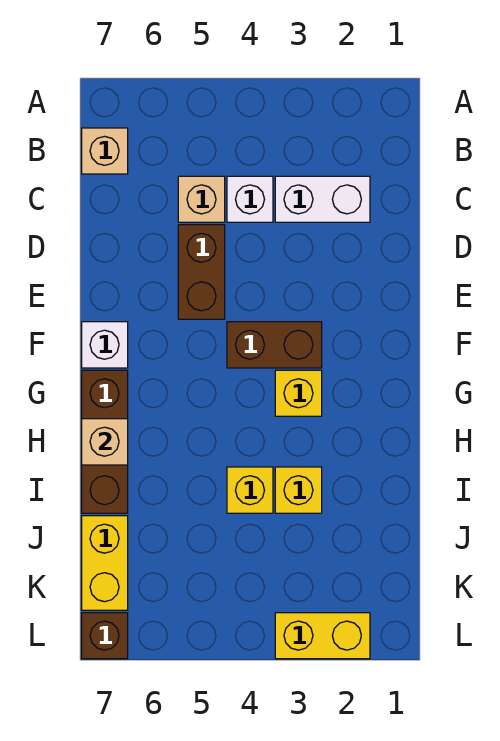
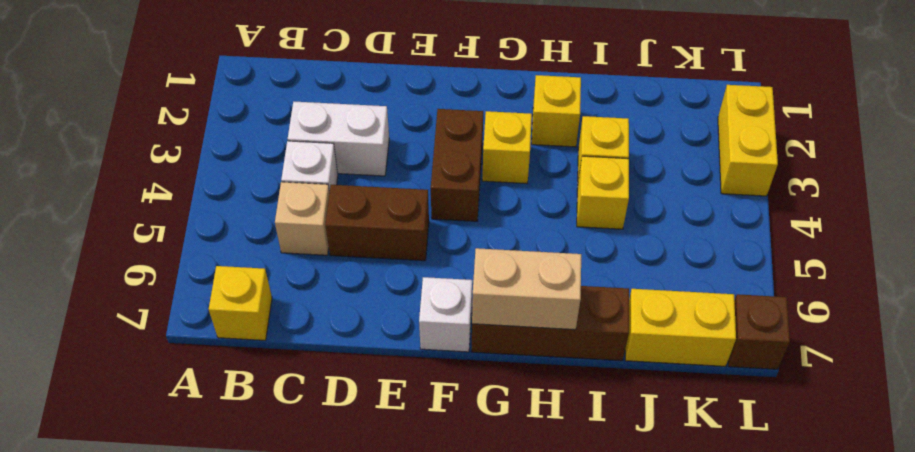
tan brick B7 level 1 -> yellow brick B7 level 1
white brick C2:C3 level 1 -> white brick C3:D3 level 1
none -> yellow brick H2 level 1
tan brick H7 level 2 -> tan brick G7:H7 level 2

